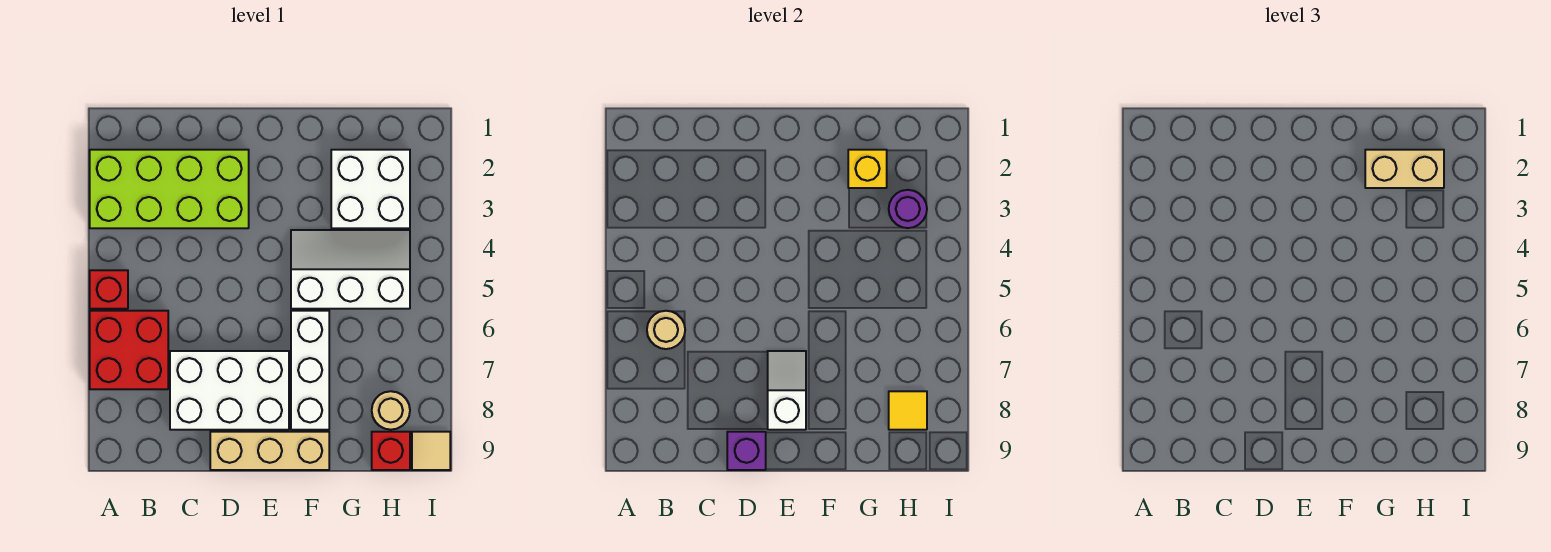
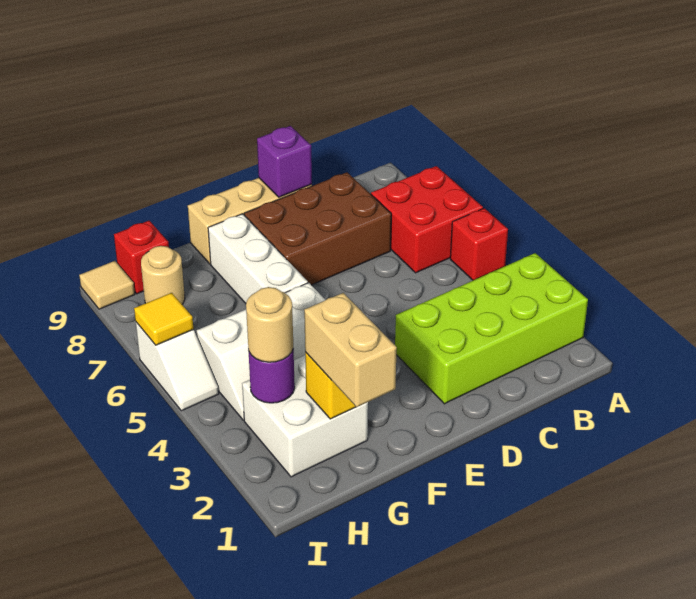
tan round brick B6 level 2 -> tan round brick H3 level 3
white brick C7:E8 level 1 -> brown brick C7:E8 level 1
white slope E7:E8 level 2 top 8 -> white slope I5:I6 level 1 top 6
tan brick G2:H2 level 3 -> tan brick G1:G2 level 3
yellow tile H8 level 2 -> yellow tile I6 level 2

